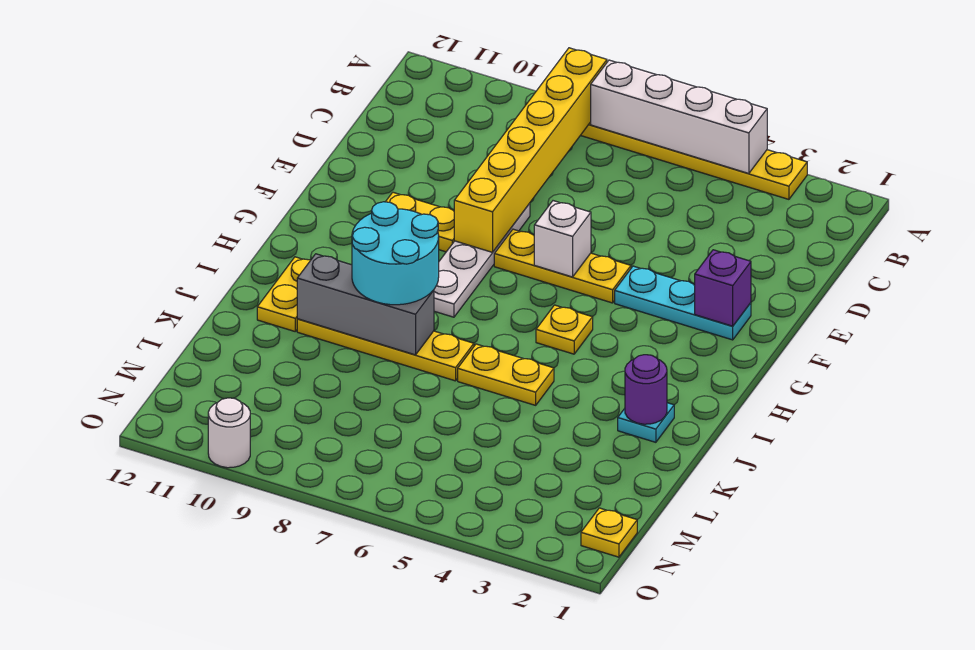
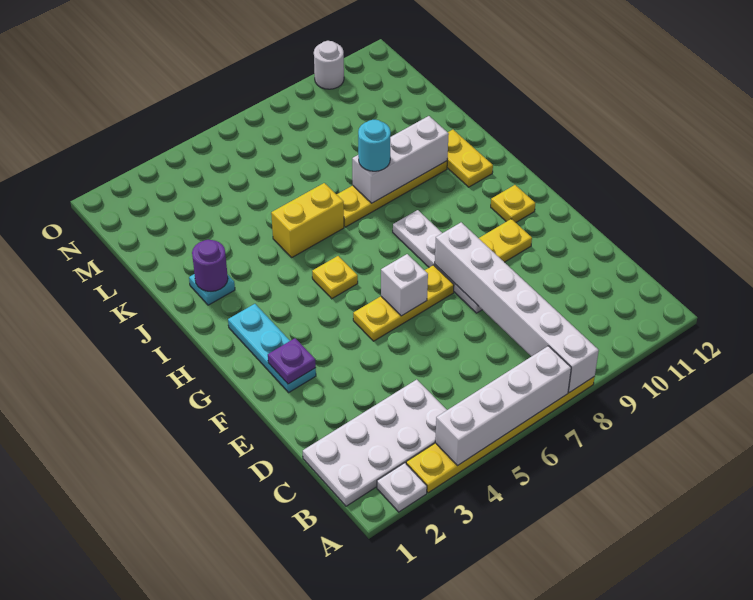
none -> white plate A2 level 1
yellow brick A8:F8 level 2 -> white brick A8:F8 level 2
none -> white plate B1:C4 level 1
cyan plate F2:F4 level 1 -> cyan plate F2:H2 level 1
purple brick F2 level 2 -> purple plate F2 level 2
cyan round brick I8:J9 level 3 -> cyan round brick J8 level 3
yellow plate J5:J6 level 1 -> yellow brick J5:J6 level 1
grey brick J8:J10 level 2 -> white brick J8:J10 level 2
yellow plate N1 level 1 -> yellow plate G11 level 1

